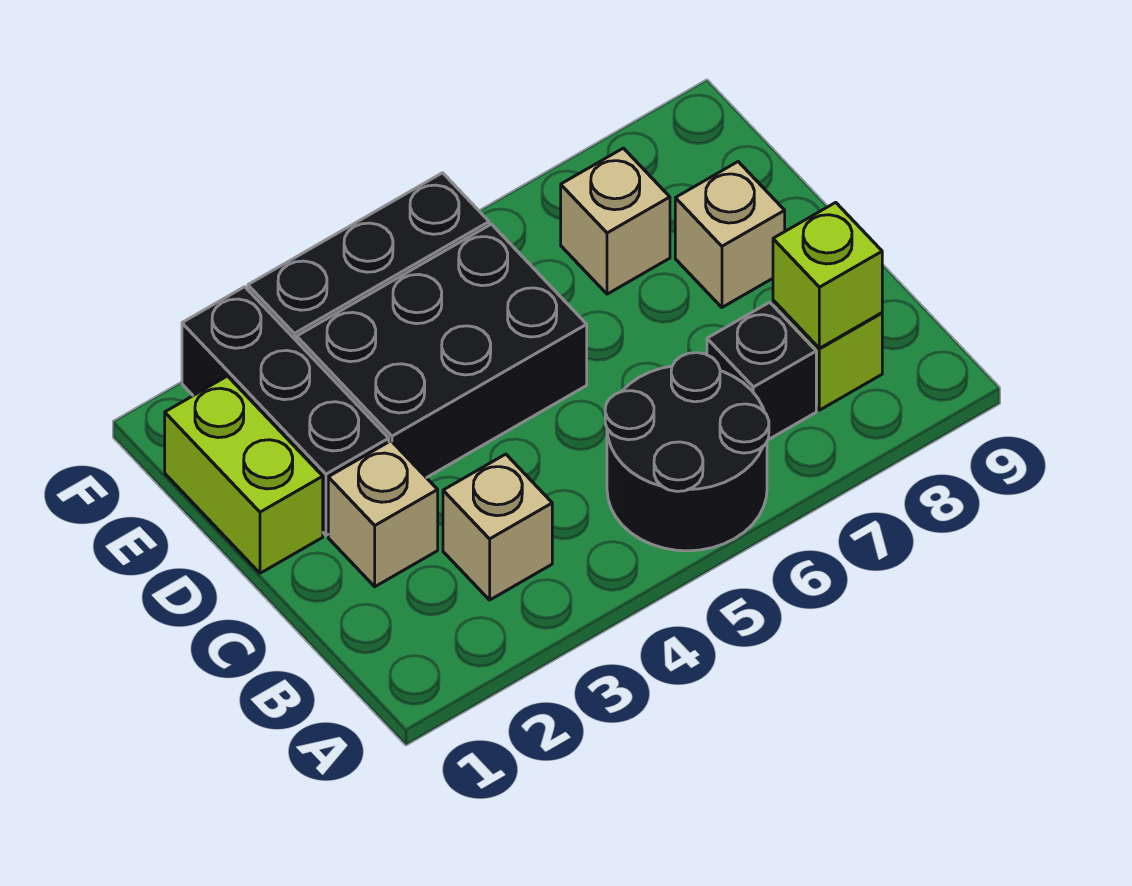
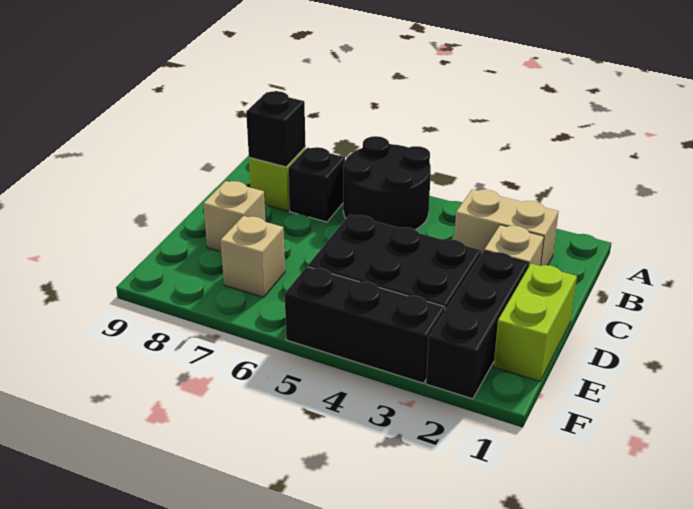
tan brick B3 level 1 -> tan brick B2:B3 level 1
lime brick B8 level 2 -> black brick B8 level 2

